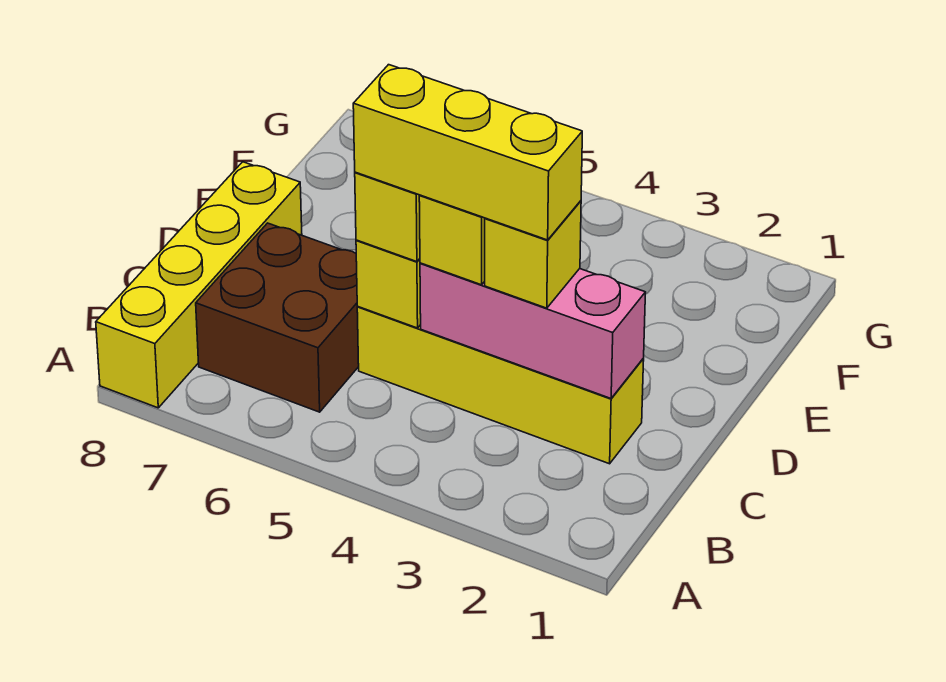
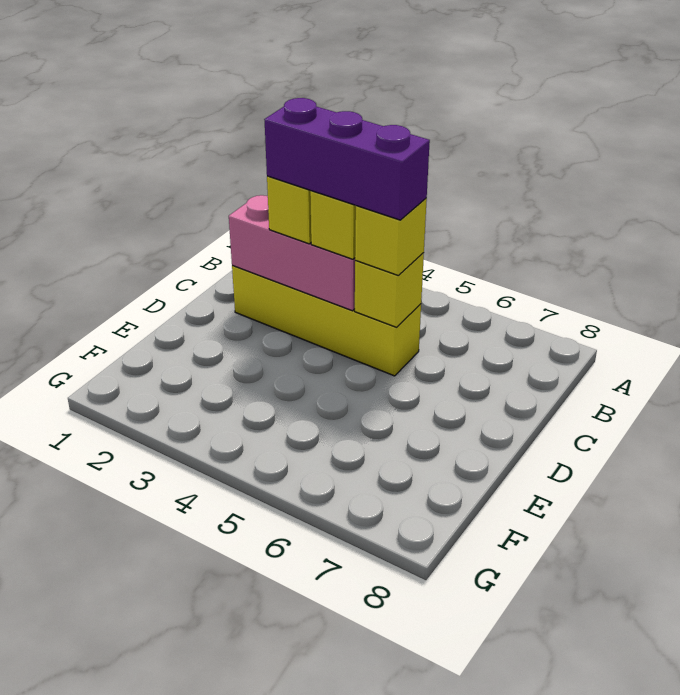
yellow brick A8:D8 level 1 -> none
brown brick B6:C7 level 1 -> none
yellow brick C3:C5 level 4 -> purple brick C3:C5 level 4

